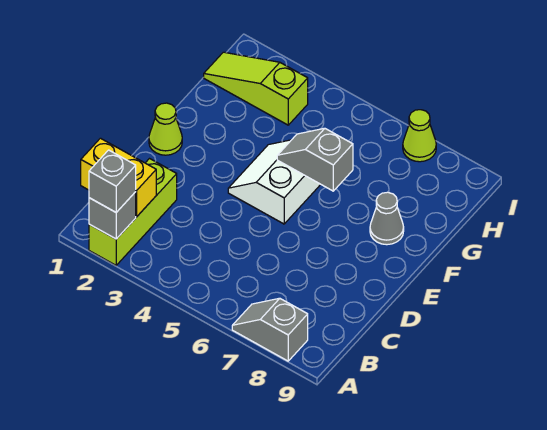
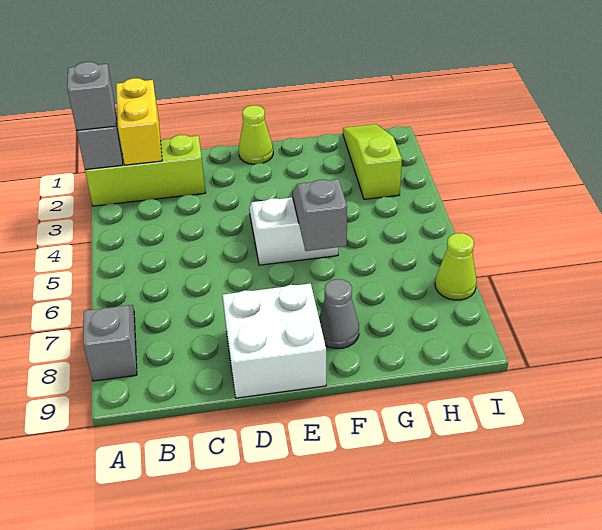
none -> white brick D8:E9 level 1

